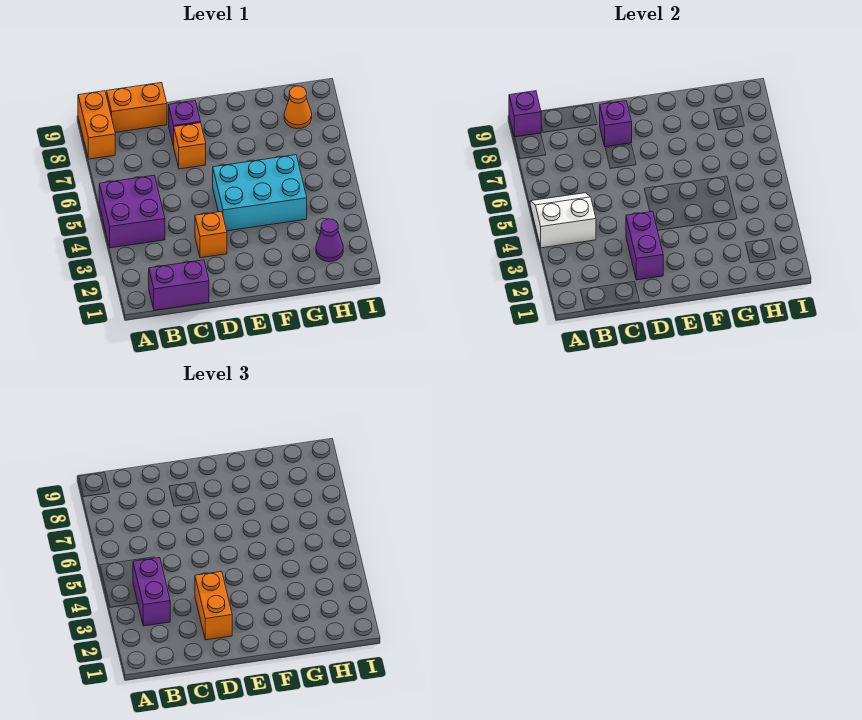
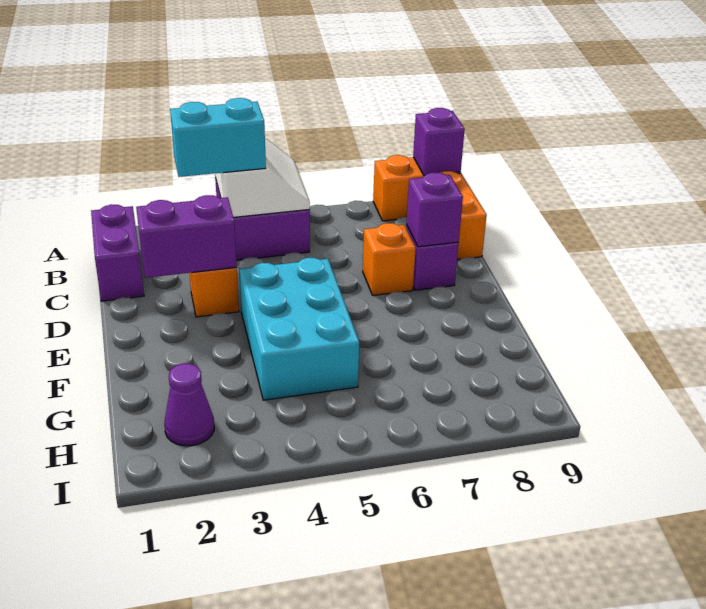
purple brick B3:B4 level 3 -> cyan brick B3:B4 level 3
orange brick D2:D3 level 3 -> none
orange cone H8 level 1 -> none

